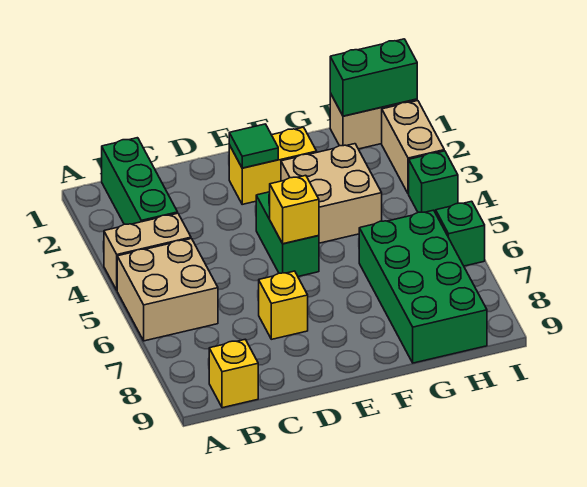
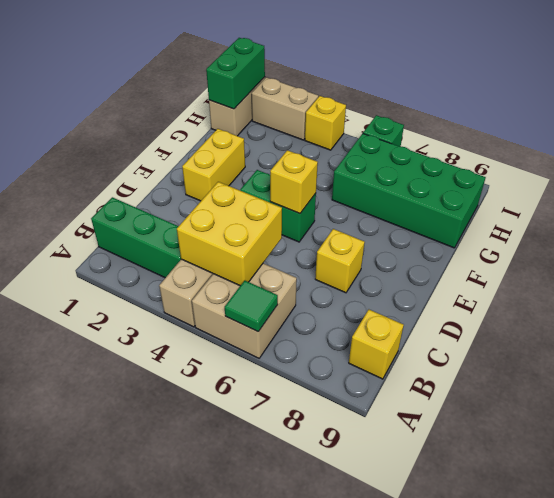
none -> yellow brick B4:C5 level 2
green tile E2 level 2 -> green tile A6 level 2
tan brick F3:G4 level 1 -> none
green brick I4 level 1 -> yellow brick I4 level 1

